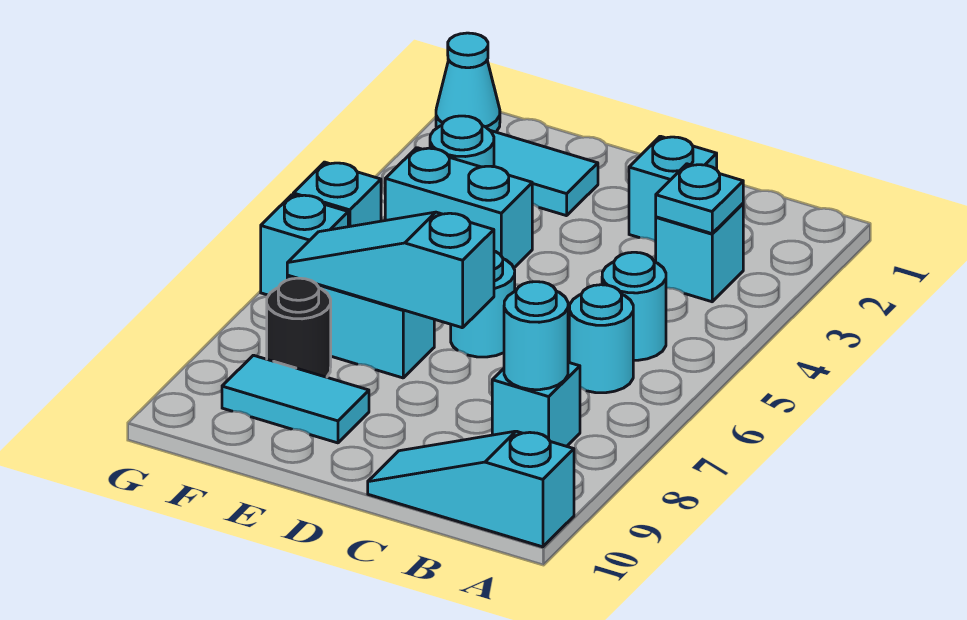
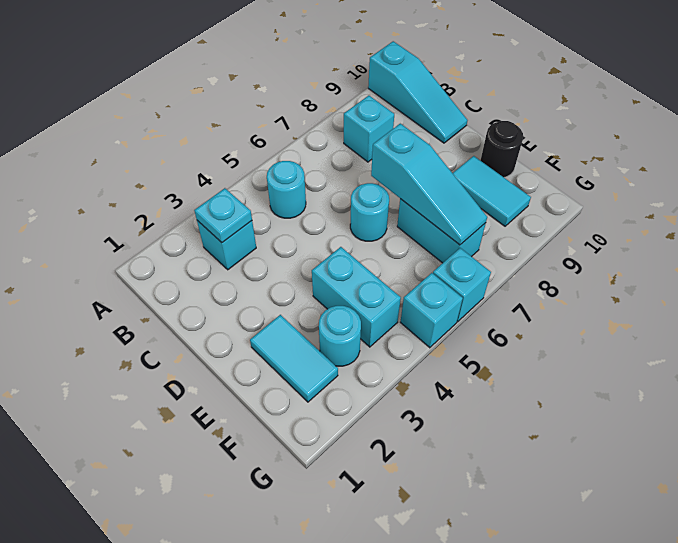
cyan round brick B6 level 1 -> none
cyan round brick B8 level 2 -> none
cyan brick C2 level 1 -> none
black round brick F8 level 1 -> black round brick E10 level 1
cyan cone G1 level 1 -> none

